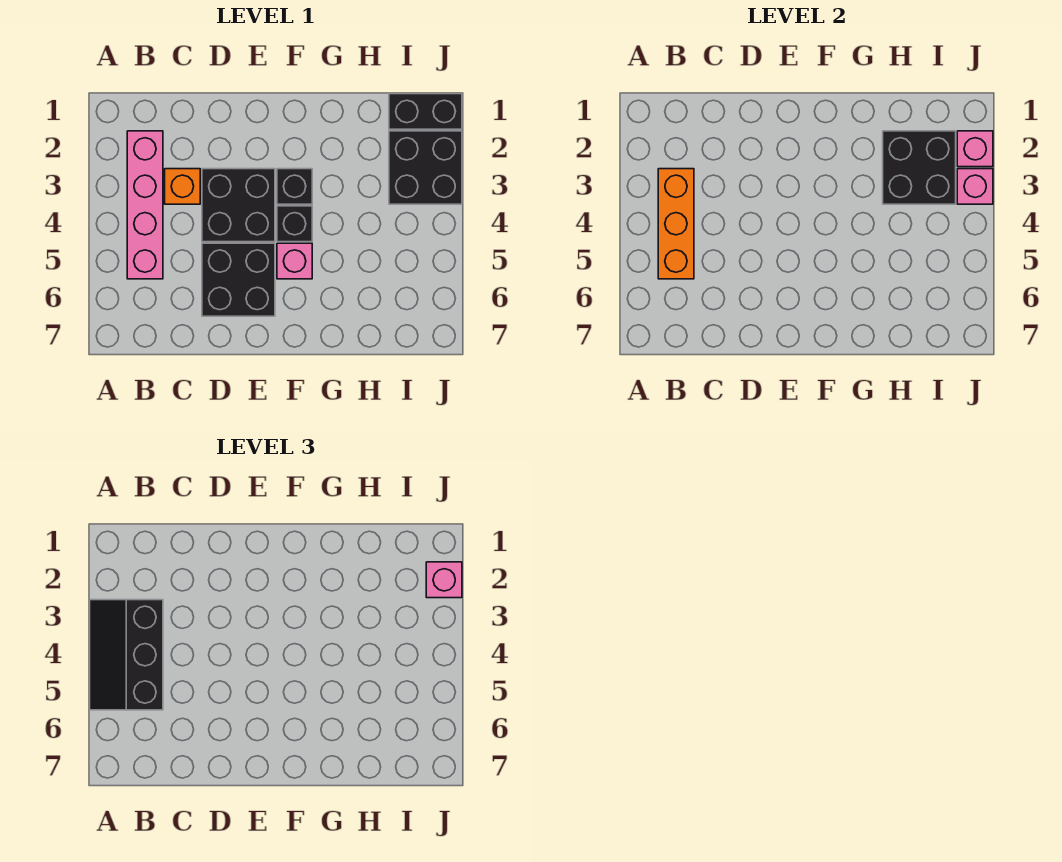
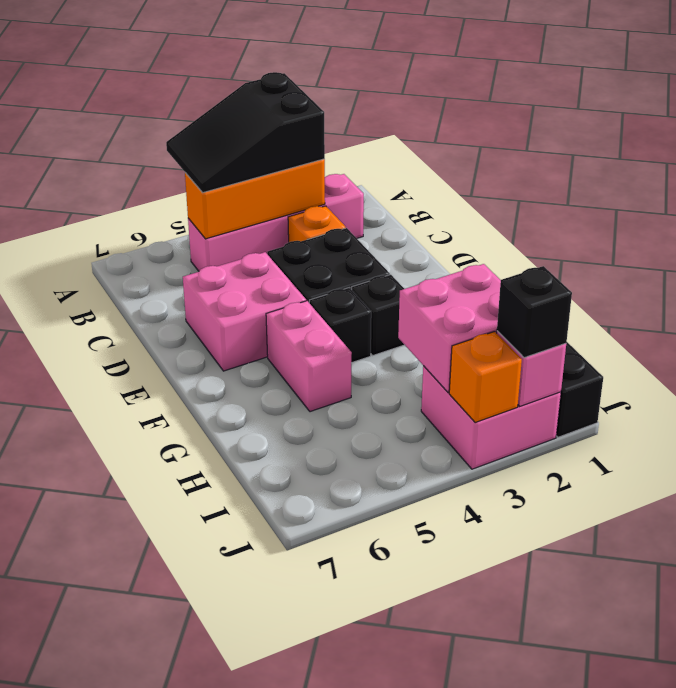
black slope A3:B5 level 3 top B -> black slope A3:B5 level 3 top 3
black brick D5:E6 level 1 -> pink brick D5:E6 level 1
pink brick F5 level 1 -> pink brick F5:G5 level 1
black brick H2:I3 level 2 -> pink brick H2:I3 level 2
black brick I2:J3 level 1 -> pink brick I2:J3 level 1
pink brick J2 level 3 -> black brick J2 level 3
pink brick J3 level 2 -> orange brick J3 level 2

